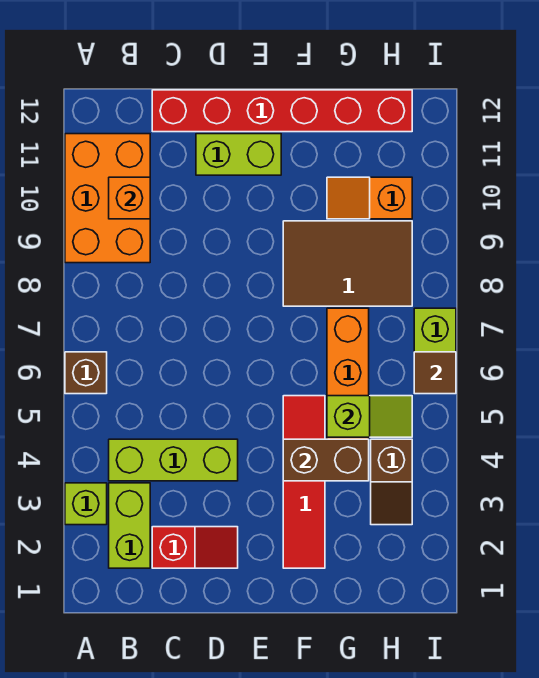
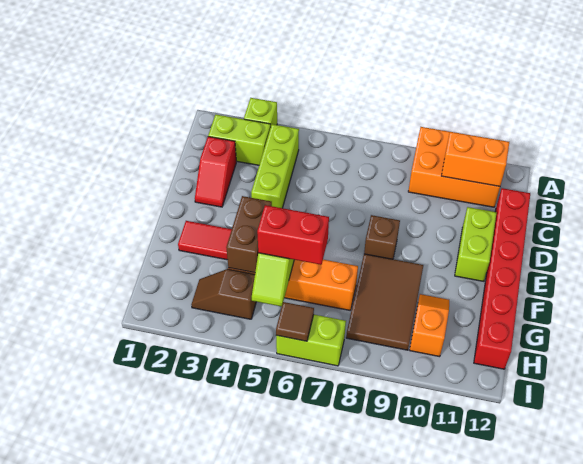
brown brick A6 level 1 -> brown brick E8 level 1
orange brick B10 level 2 -> orange brick B10:B11 level 2
none -> red brick G5:G6 level 3

